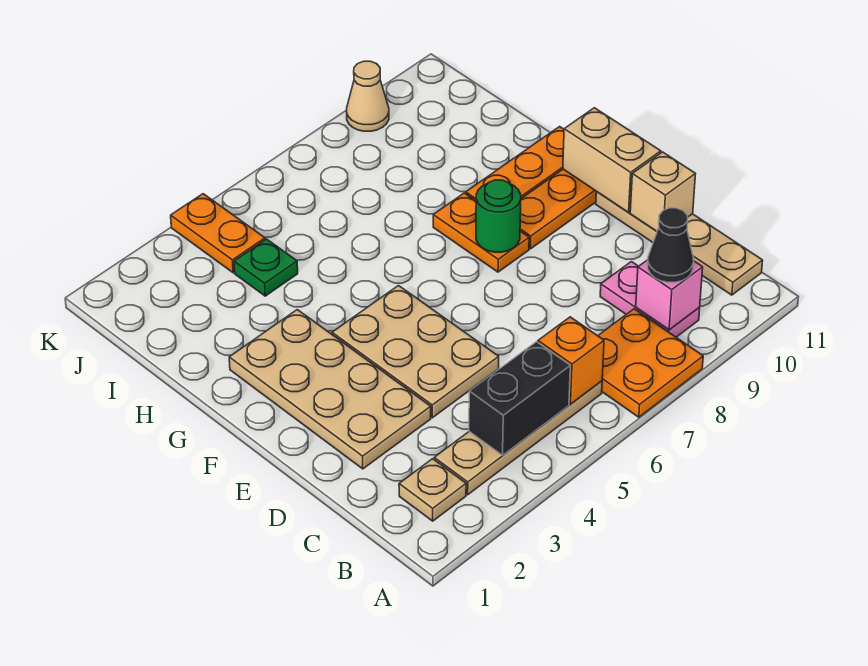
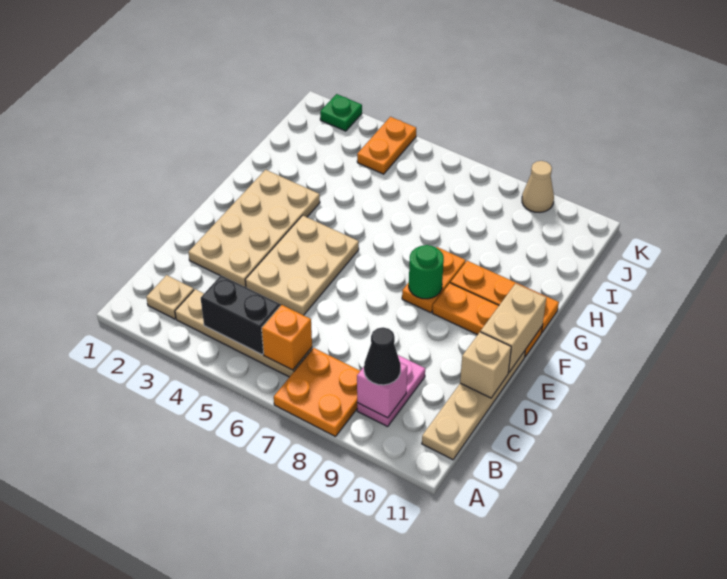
green plate I4 level 1 -> green plate K2 level 1

